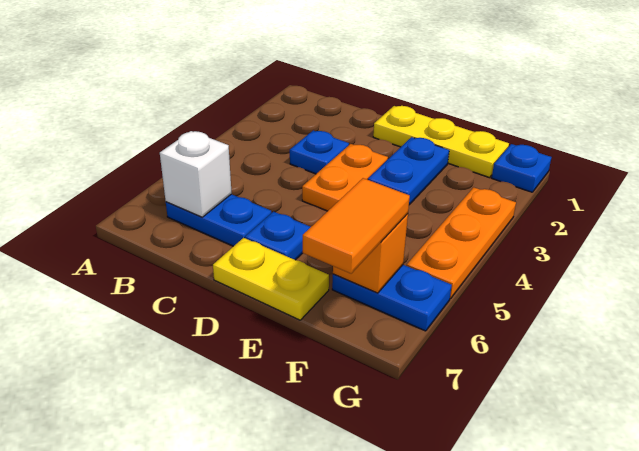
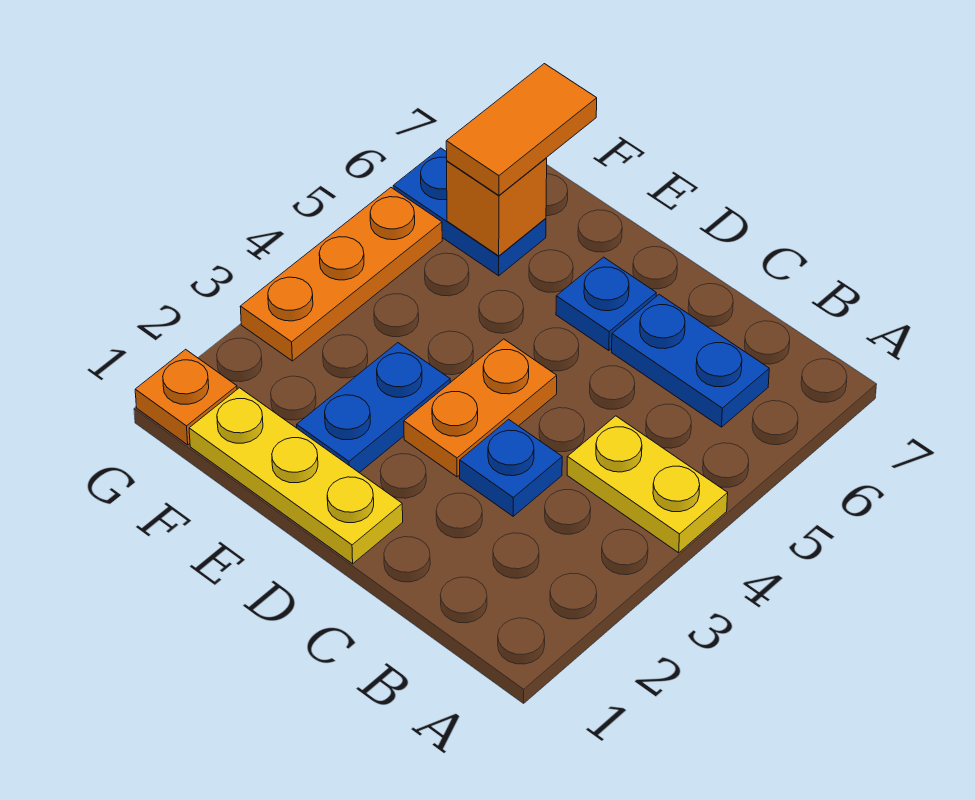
white brick B6 level 2 -> none
yellow plate D7:E7 level 1 -> yellow plate A4:B4 level 1
blue plate G1 level 1 -> orange plate G1 level 1

